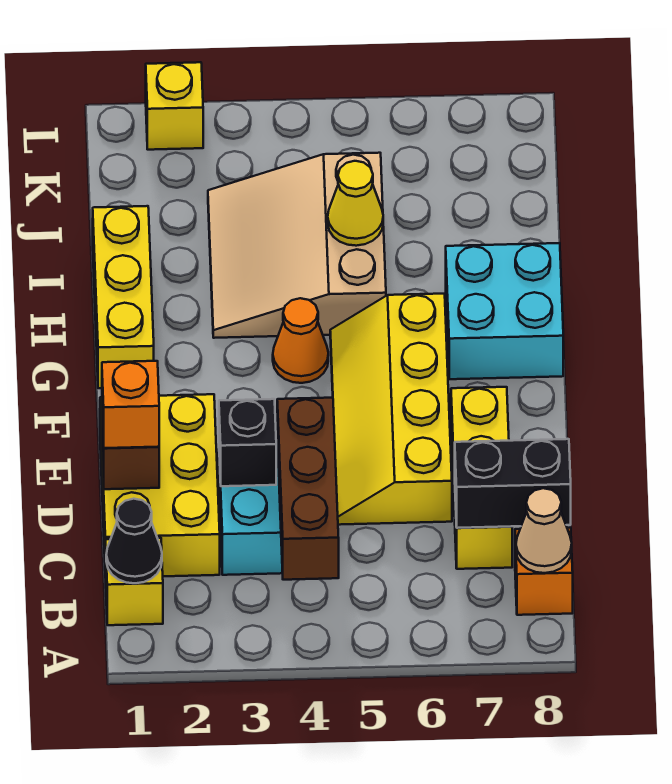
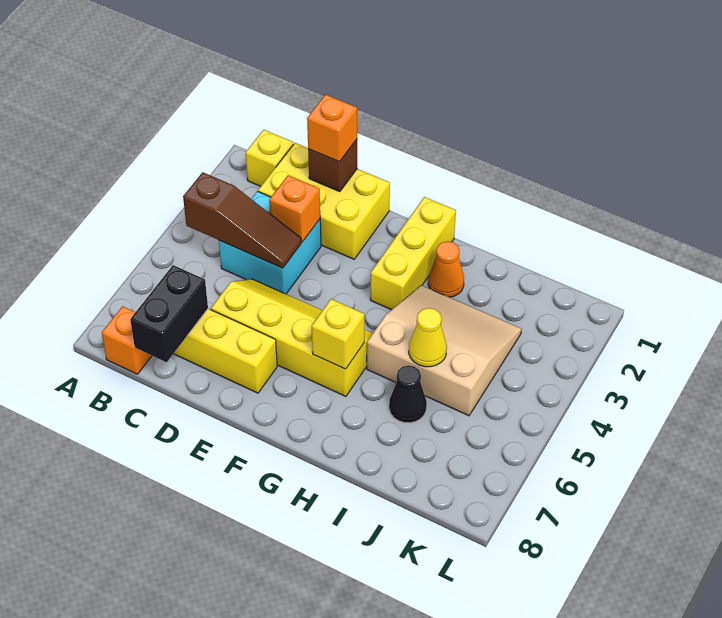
black cone B1 level 2 -> black cone I6 level 1
brown brick B4:D4 level 2 -> brown slope B4:D4 level 2 top B
tan cone B8 level 2 -> none
black brick D3 level 2 -> orange brick D3 level 2
yellow brick G1:I1 level 1 -> yellow brick G1:G3 level 1
orange cone G4 level 1 -> orange cone H2 level 1
cyan brick G7:H8 level 1 -> none
yellow brick L2 level 1 -> yellow brick G6 level 2

